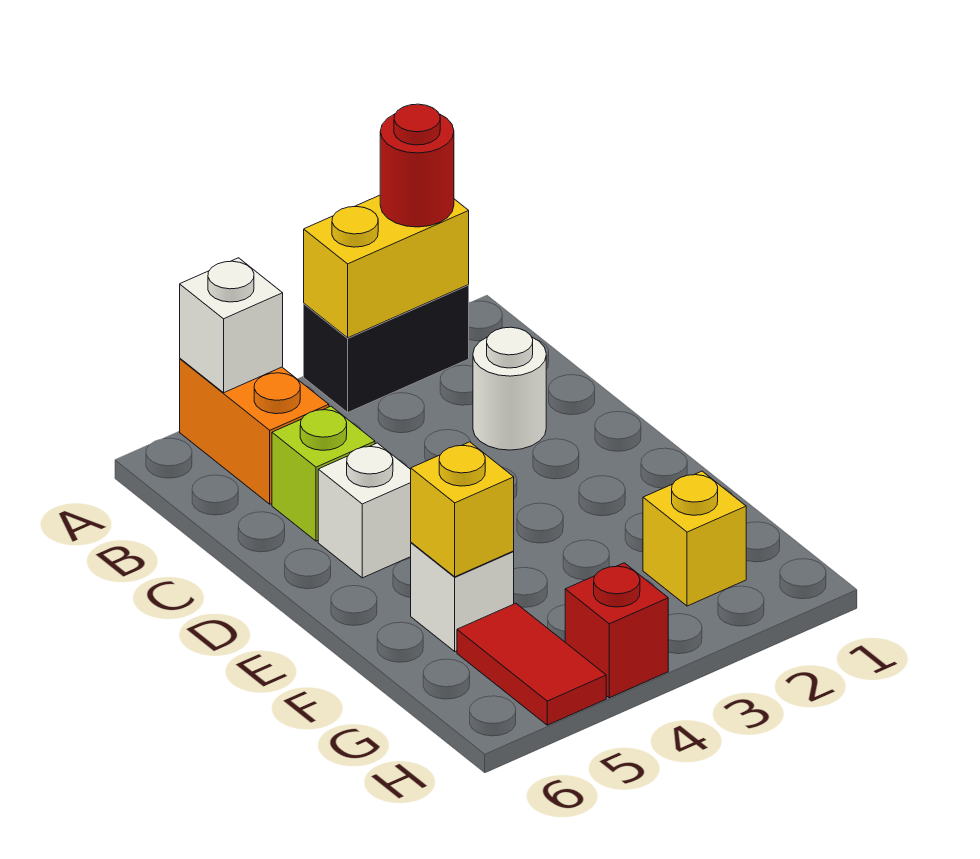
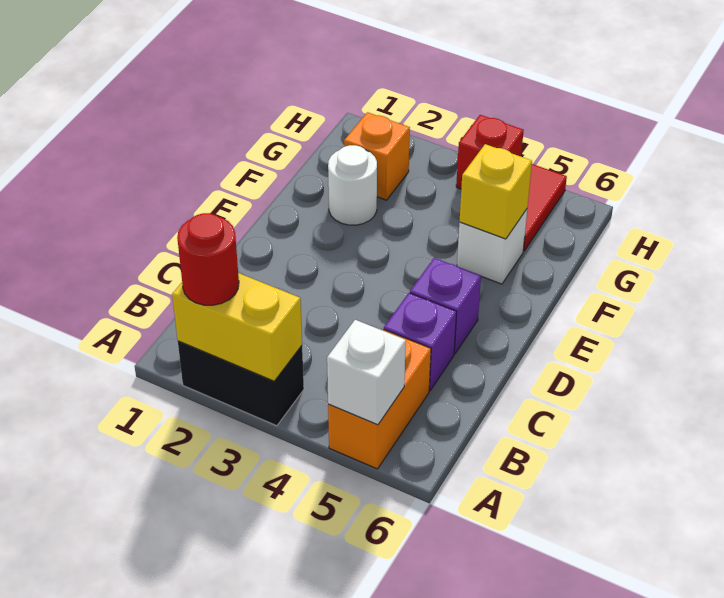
white round brick C2 level 1 -> white round brick F2 level 1
lime brick C5 level 1 -> purple brick C5 level 1
white brick D5 level 1 -> purple brick D5 level 1
yellow brick G2 level 1 -> orange brick G2 level 1

